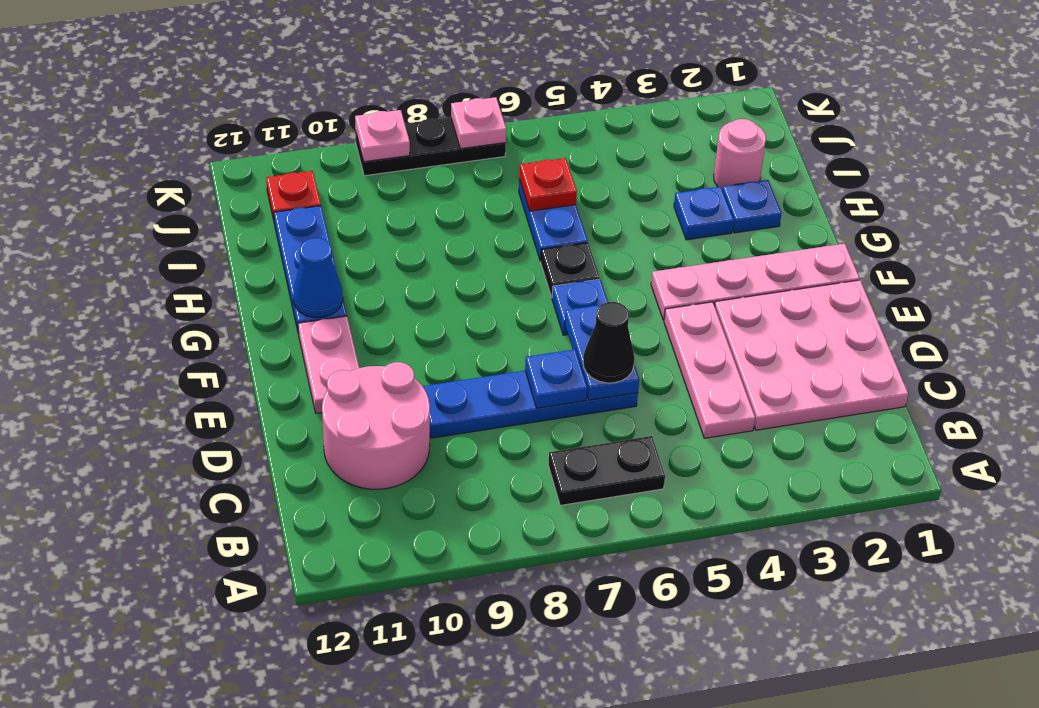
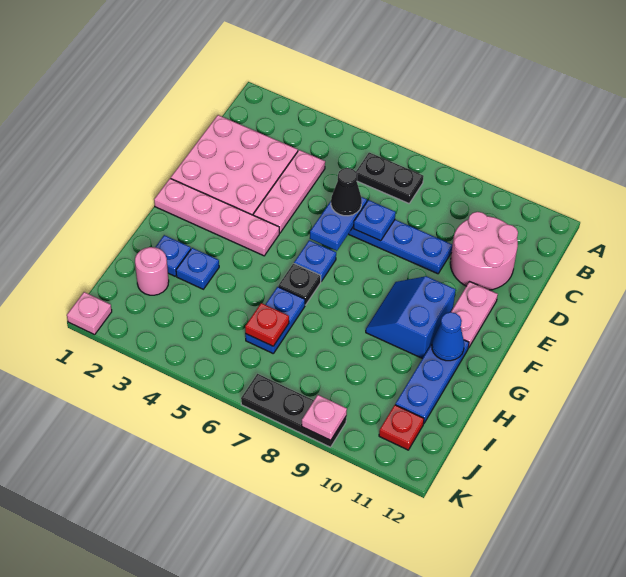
none -> blue slope F9:G10 level 1 top 10
pink plate K7 level 2 -> pink plate K1 level 1

